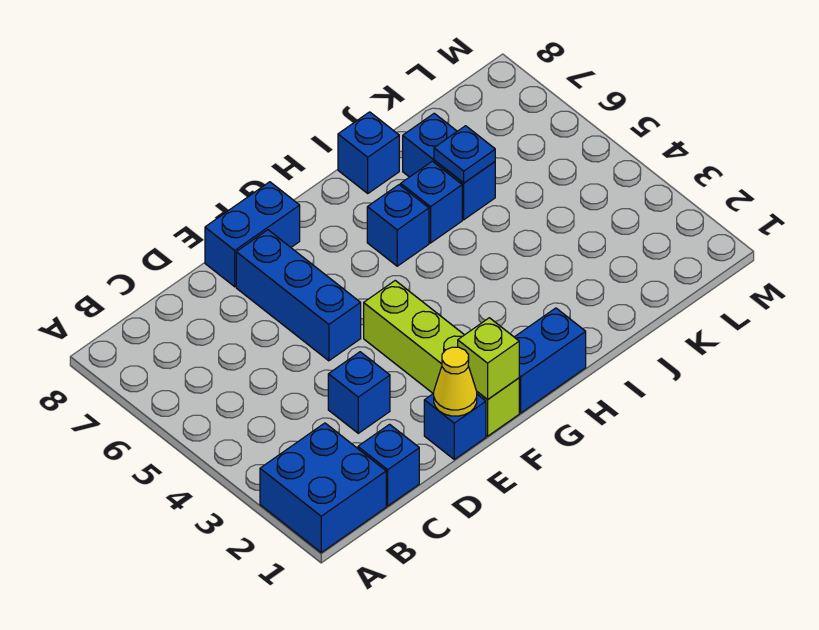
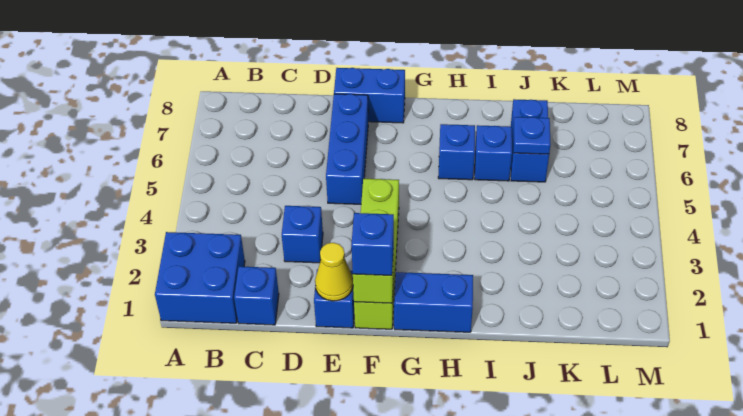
blue brick I8 level 1 -> blue brick F1 level 3

